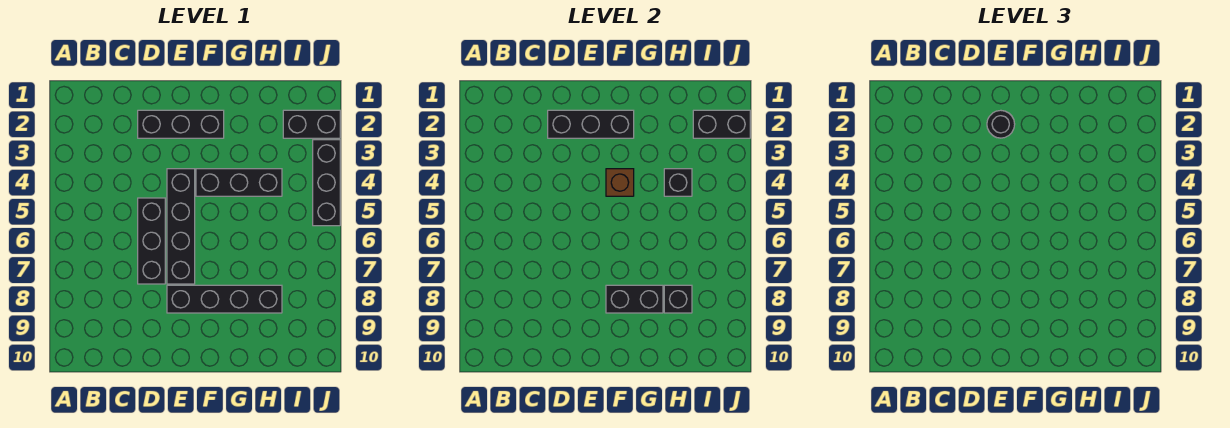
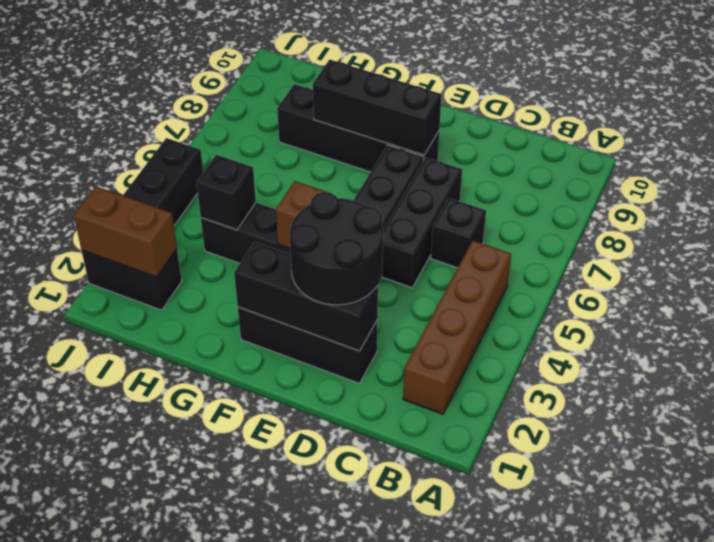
none -> brown brick B2:B5 level 1
black round brick E2 level 3 -> black round brick D2:E3 level 3
black brick F8:G8 level 2 -> black brick E8:G8 level 2
black brick H8 level 2 -> black brick C6 level 1
black brick I2:J2 level 2 -> brown brick I2:J2 level 2

